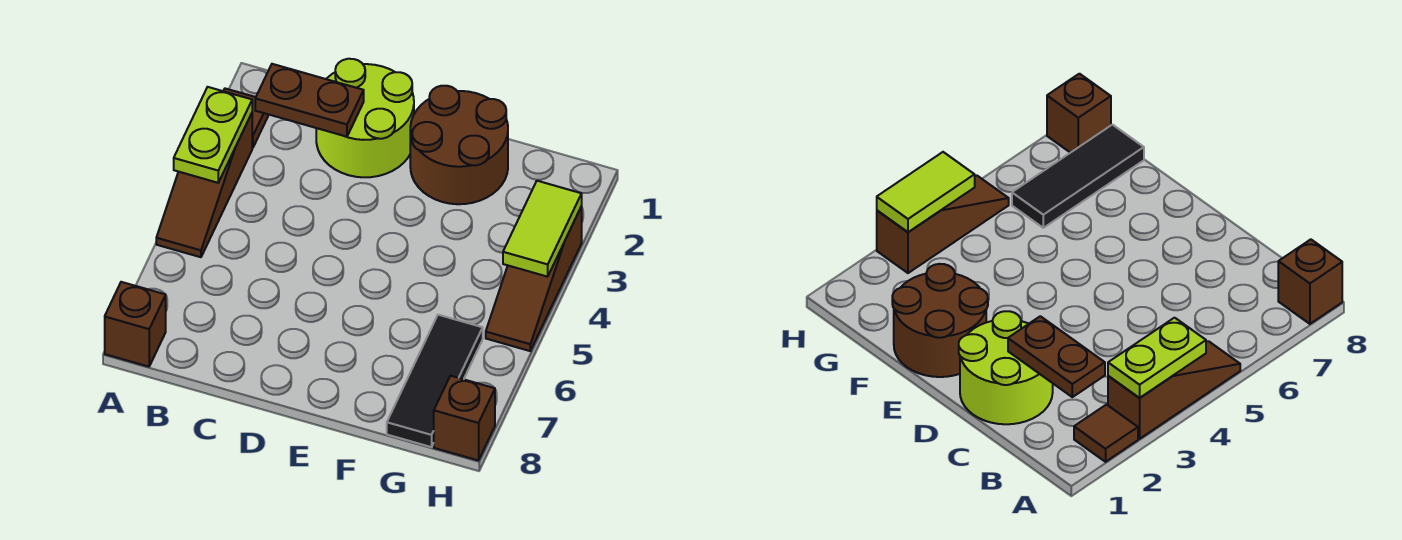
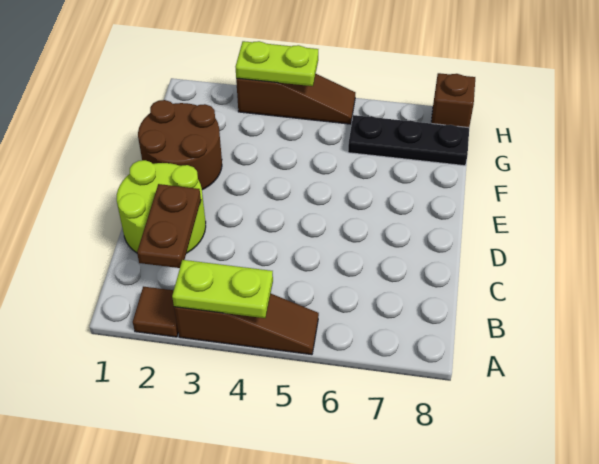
brown brick A8 level 1 -> none
black tile G6:G8 level 1 -> black plate G6:G8 level 1
lime tile H3:H4 level 2 -> lime plate H3:H4 level 2

